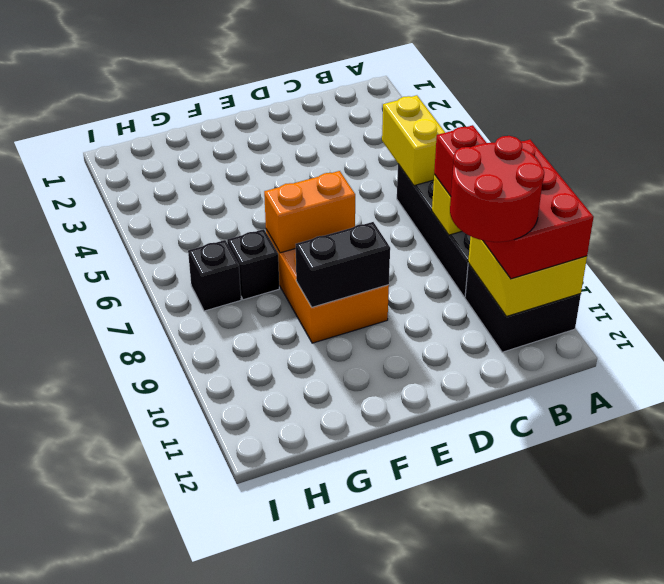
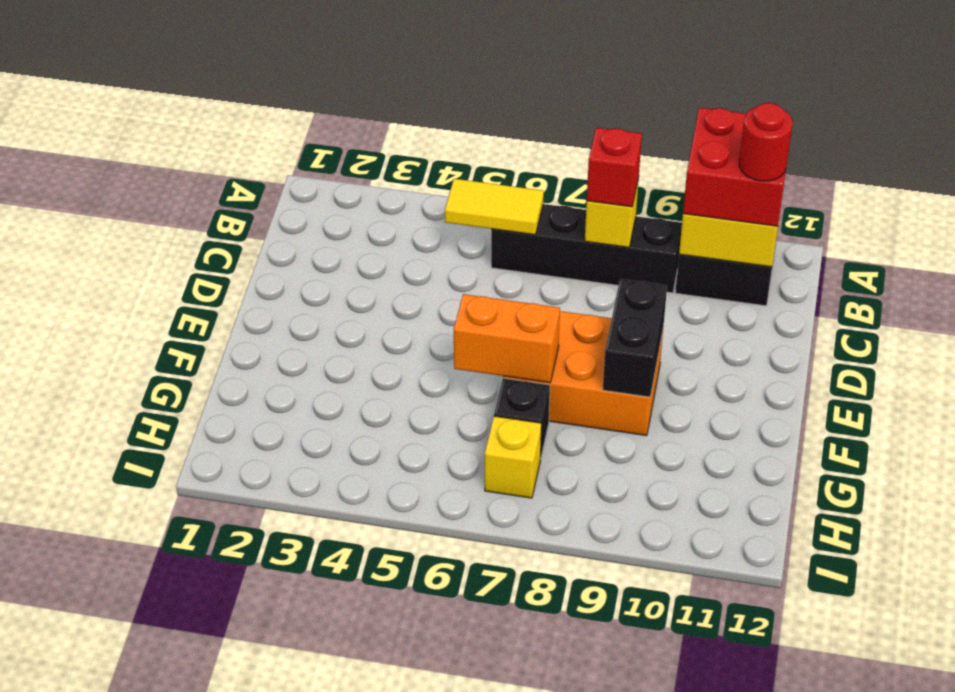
red brick A9:B11 level 3 -> red brick A10:B11 level 3
yellow brick B5:B6 level 2 -> yellow tile B5:B6 level 2
red round brick B10:C11 level 4 -> red round brick B11 level 4
orange brick E7:F7 level 2 -> orange brick F6:F7 level 2
black brick H7 level 1 -> yellow brick H7 level 1

